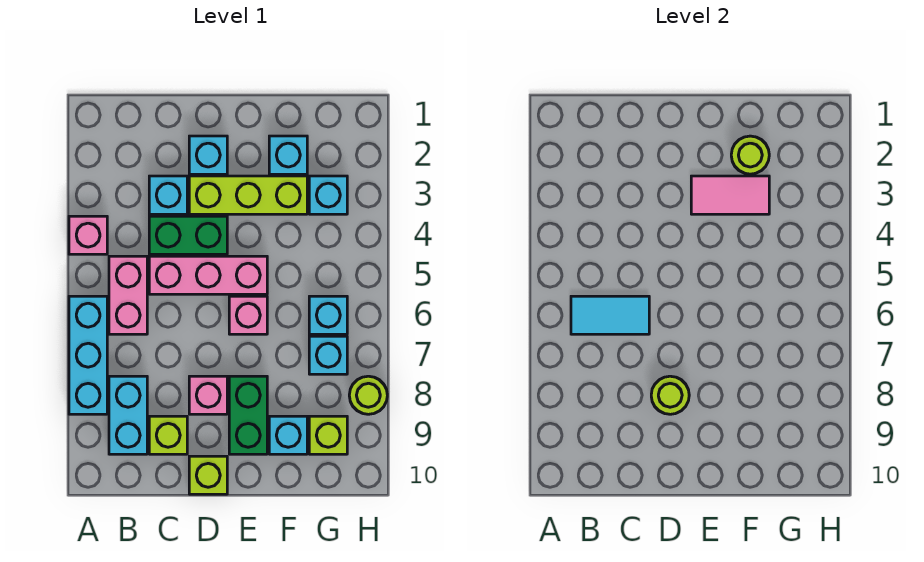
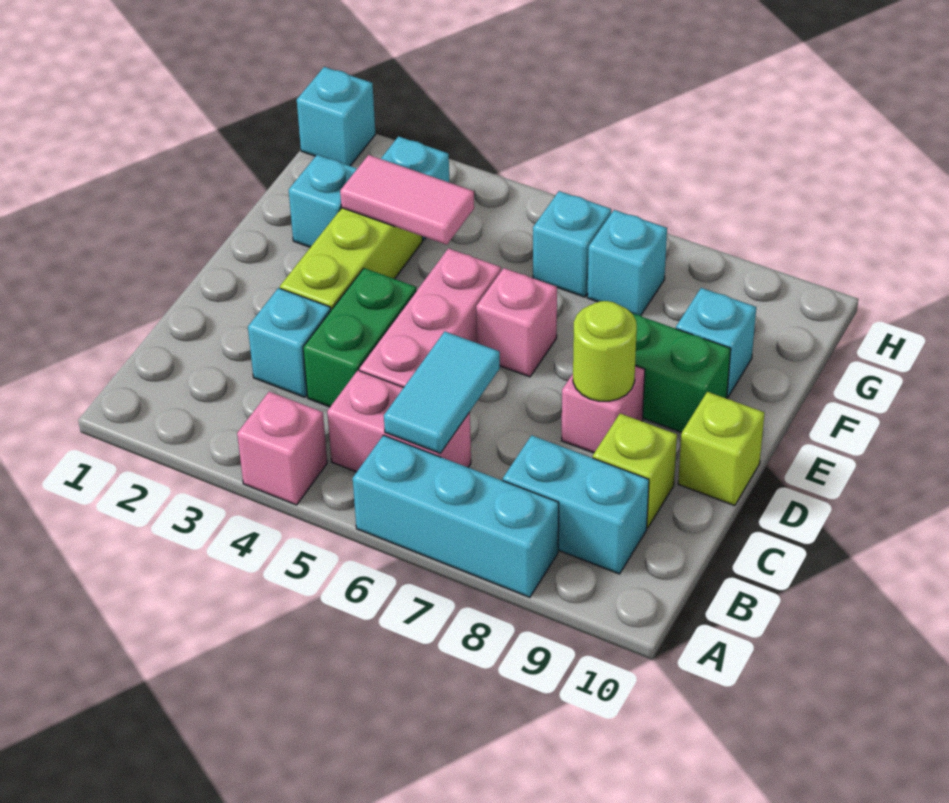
cyan brick D2 level 1 -> cyan brick H1 level 1
pink tile E3:F3 level 2 -> pink tile F3:F4 level 2
lime round brick F2 level 2 -> none
lime brick G9 level 1 -> none
lime round brick H8 level 1 -> none

